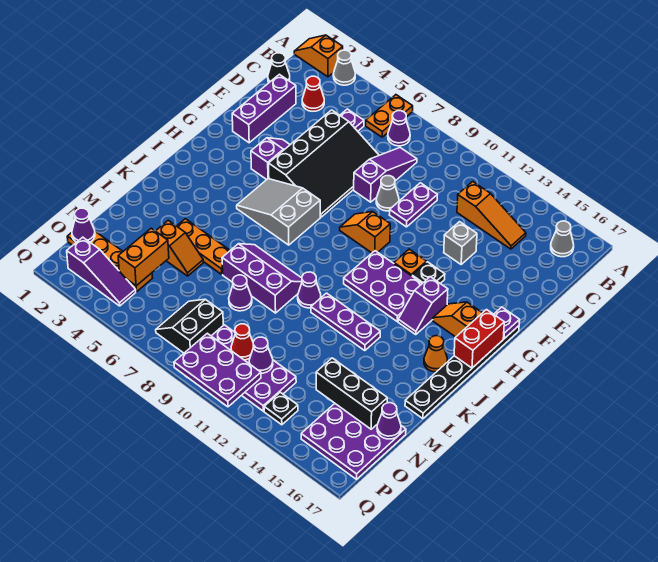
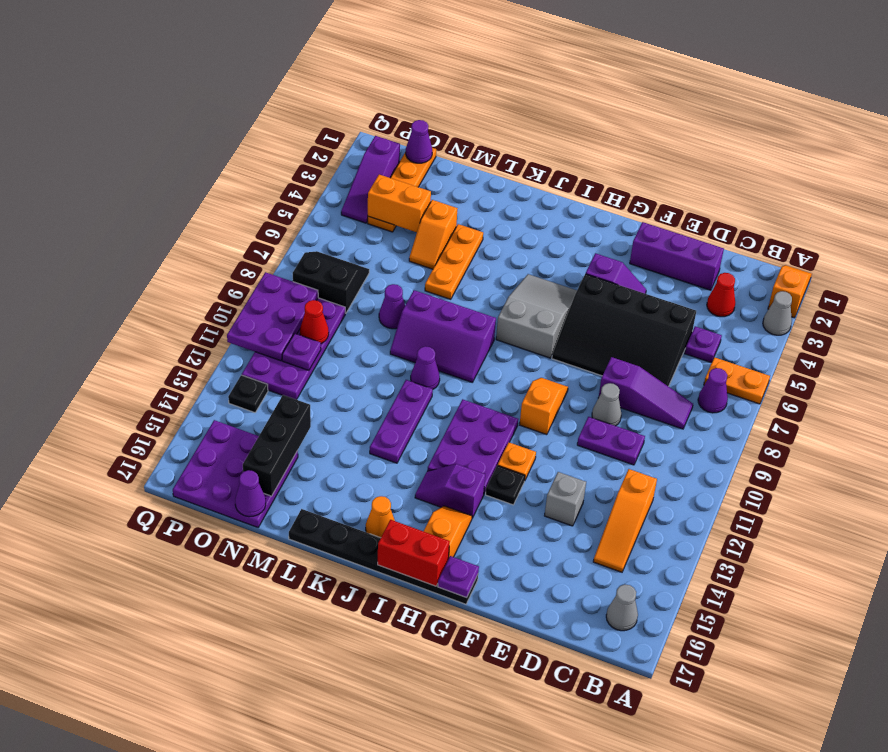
black cone C1 level 1 -> none
purple slope K7:L9 level 1 top L -> purple slope J8:L9 level 1 top 8
purple cone O11 level 2 -> purple plate O11 level 2

